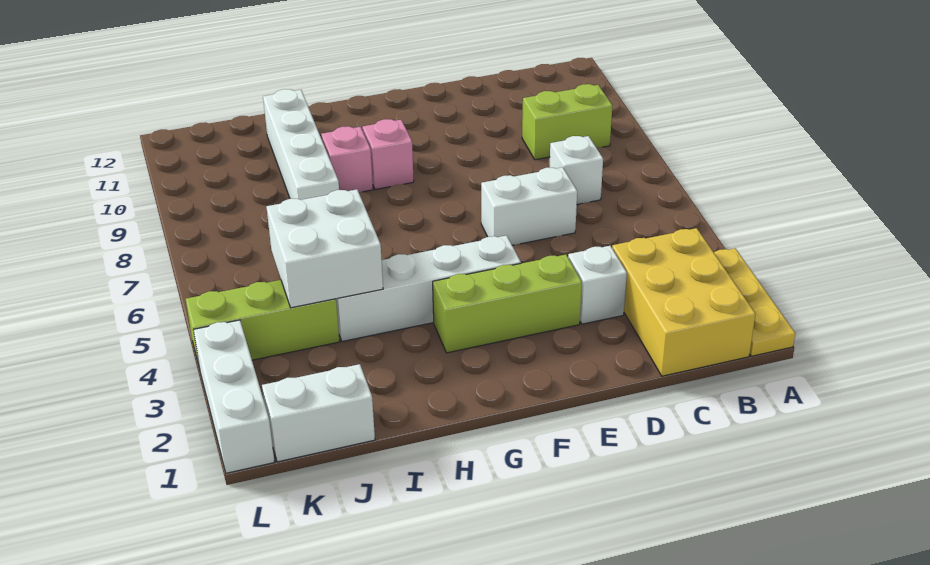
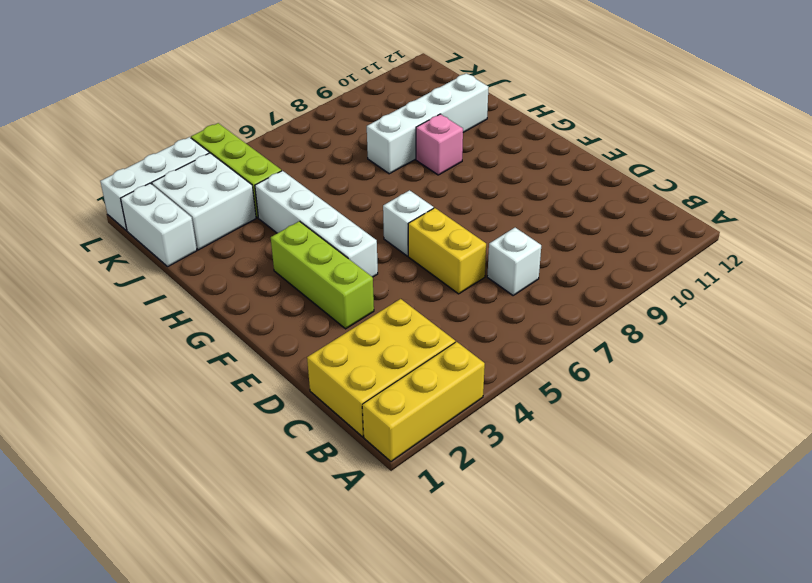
yellow plate A1:A3 level 1 -> yellow brick A1:A3 level 1
lime brick B9:C9 level 1 -> none
white brick D3 level 1 -> white brick F6 level 1
white brick D6:E6 level 1 -> yellow brick D6:E6 level 1
pink brick G9 level 1 -> none
white brick I4:J5 level 2 -> white brick J2:K3 level 1

